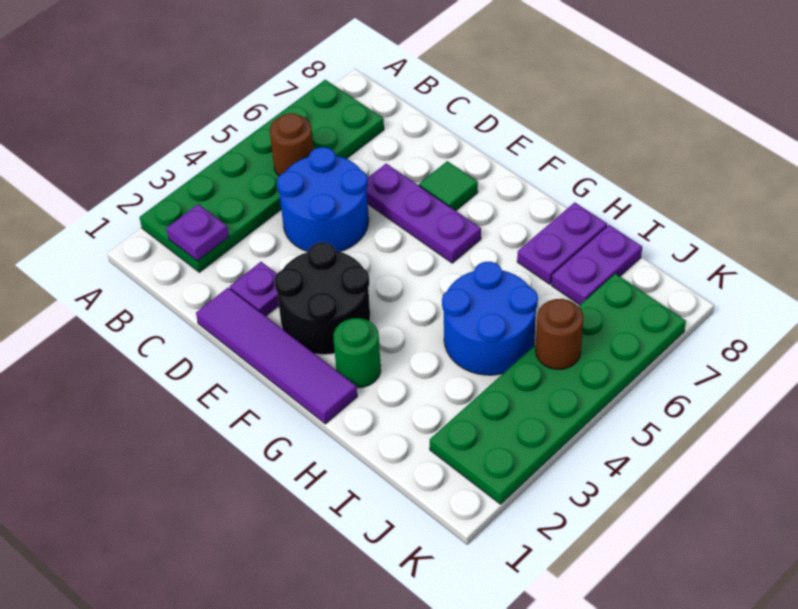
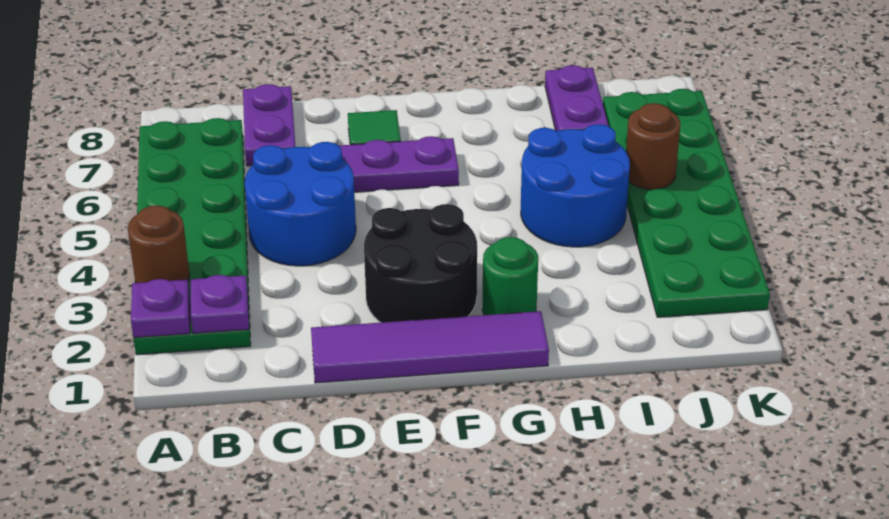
brown round brick B5 level 2 -> brown round brick A3 level 2
purple plate D2 level 1 -> purple plate A2 level 2
purple plate H7:H8 level 1 -> purple plate C7:C8 level 1

